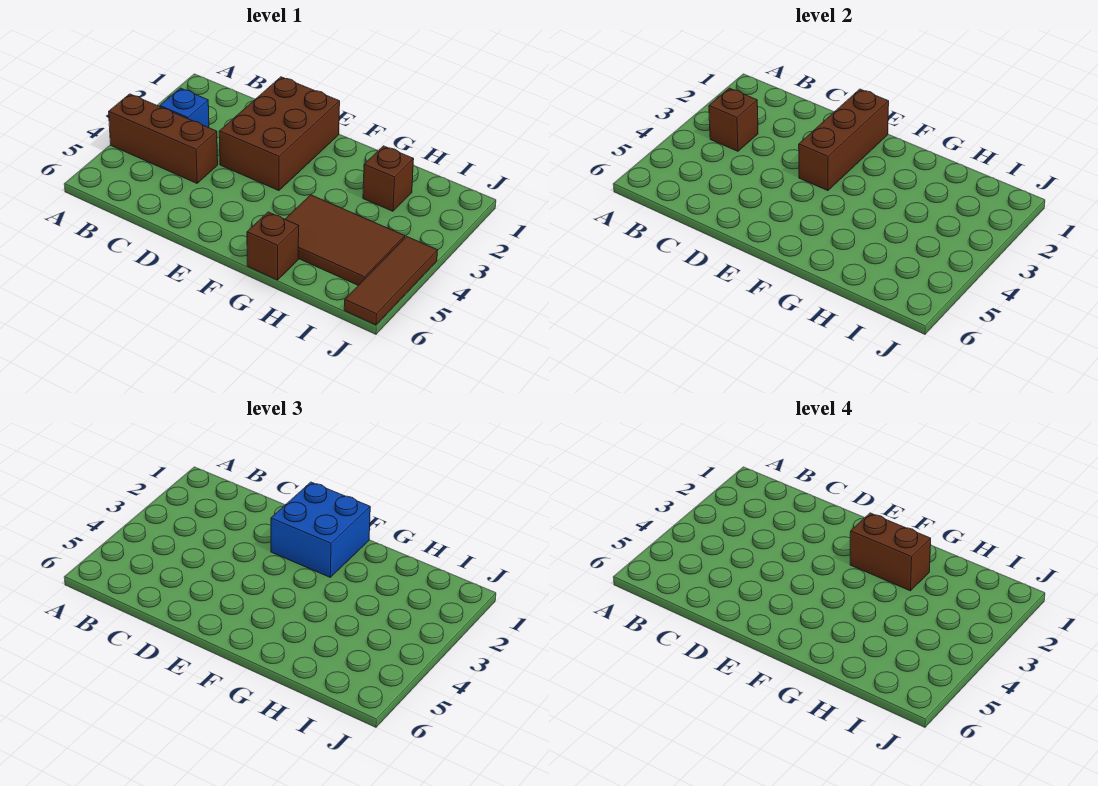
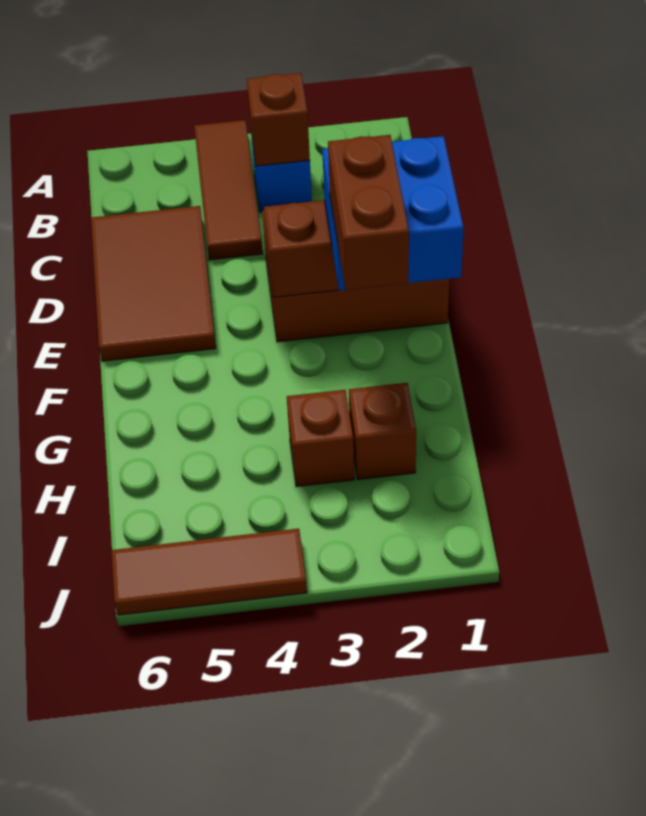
brown brick A4:C4 level 1 -> brown tile A4:C4 level 1
brown tile G4:I5 level 1 -> brown tile C5:E6 level 1
brown brick G6 level 1 -> brown brick H3 level 1

